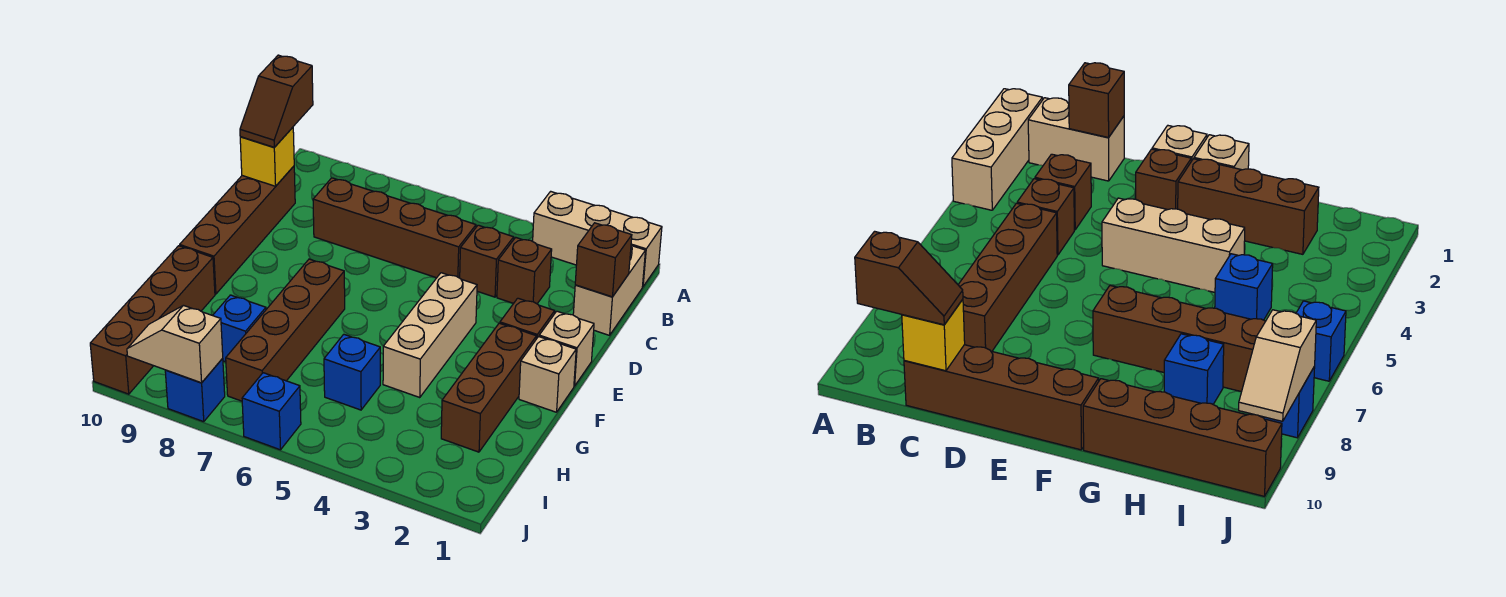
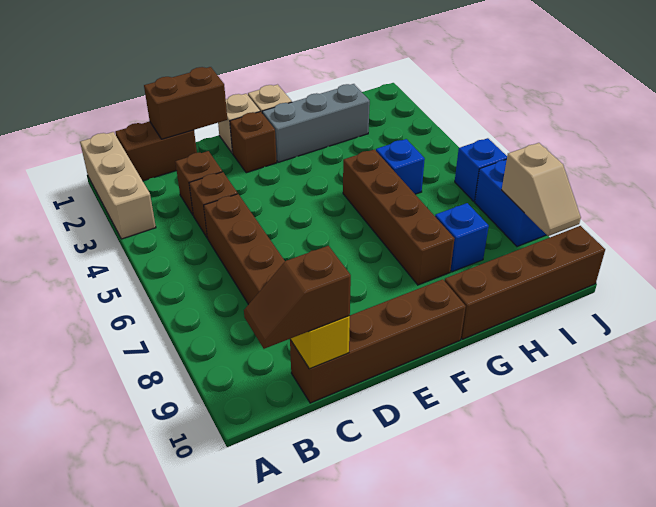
tan brick B1:C1 level 1 -> brown brick B1:C1 level 1
brown slope B10:C10 level 3 top B -> brown slope B10:C10 level 3 top C
brown brick C1 level 2 -> brown brick C1:D1 level 2
tan brick E4:G4 level 1 -> none
brown brick F2:H2 level 1 -> grey brick F2:H2 level 1
brown brick F7:I7 level 1 -> brown brick G5:G8 level 1
blue brick J8 level 1 -> blue brick J7:J8 level 1

